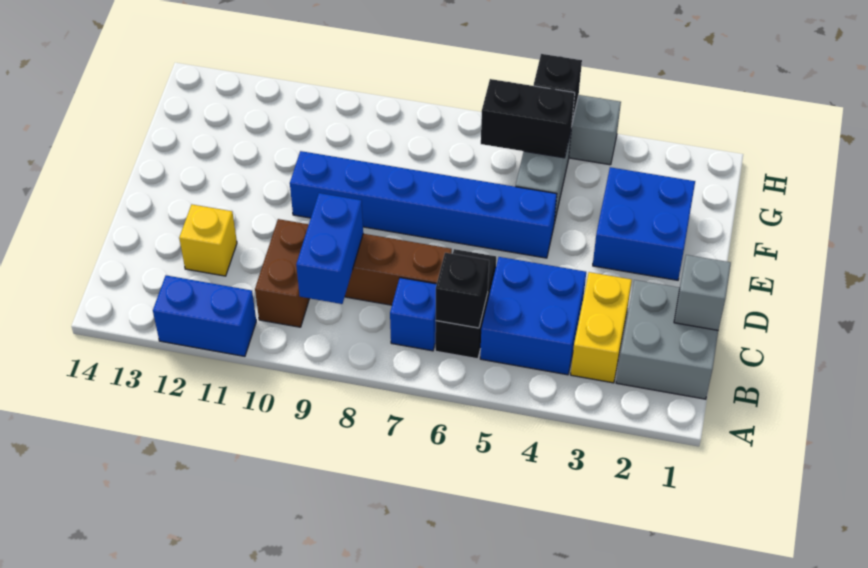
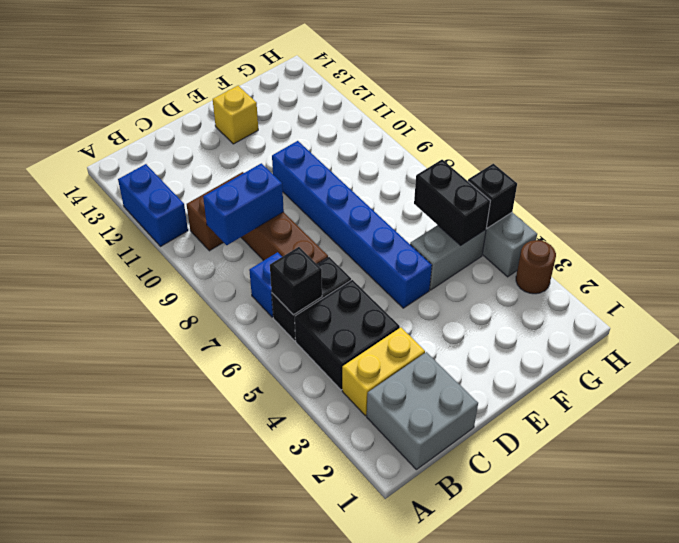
blue brick B4:C5 level 1 -> black brick B4:C5 level 1
grey brick C1 level 2 -> none
yellow brick C12 level 1 -> yellow brick E13 level 1
blue brick E2:F3 level 1 -> none
none -> brown round brick H3 level 1

